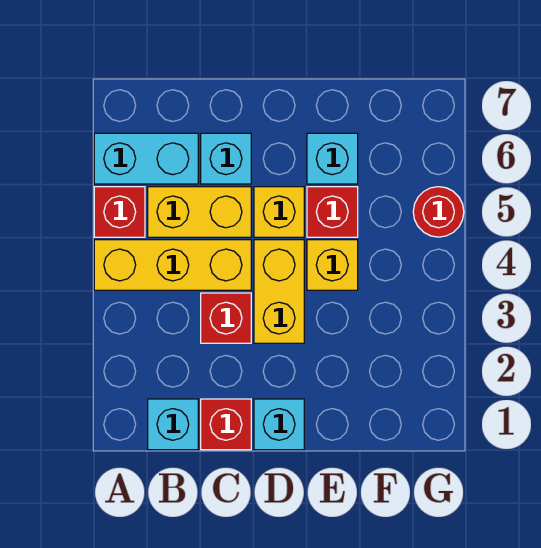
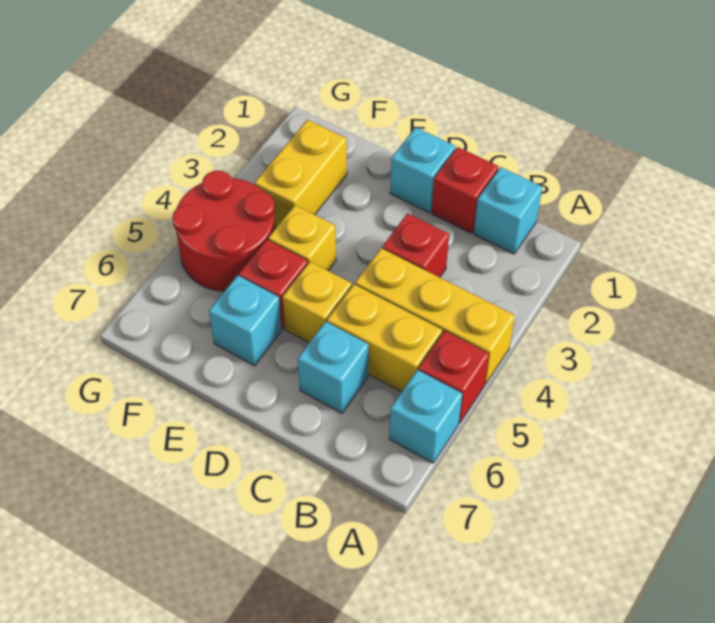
cyan brick A6:B6 level 1 -> cyan brick A6 level 1
yellow brick D3:D4 level 1 -> yellow brick F2:F3 level 1
red round brick G5 level 1 -> red round brick F4:G5 level 1

